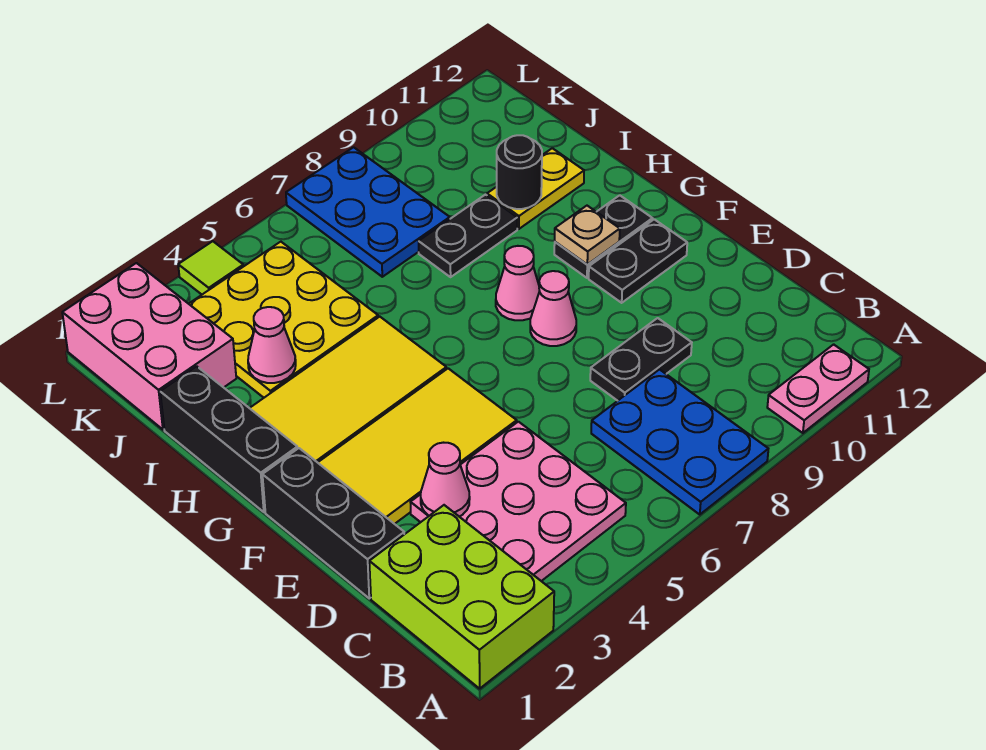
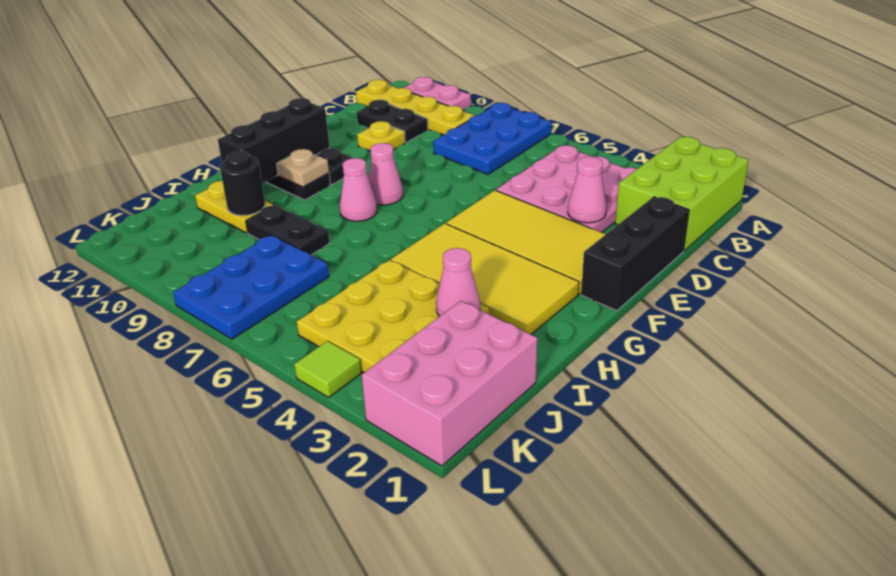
none -> yellow plate B9:B12 level 1
black plate D8:D9 level 1 -> black plate C10:C11 level 1
none -> yellow plate D10 level 1
black brick G1:I1 level 1 -> black brick F11:H11 level 2

